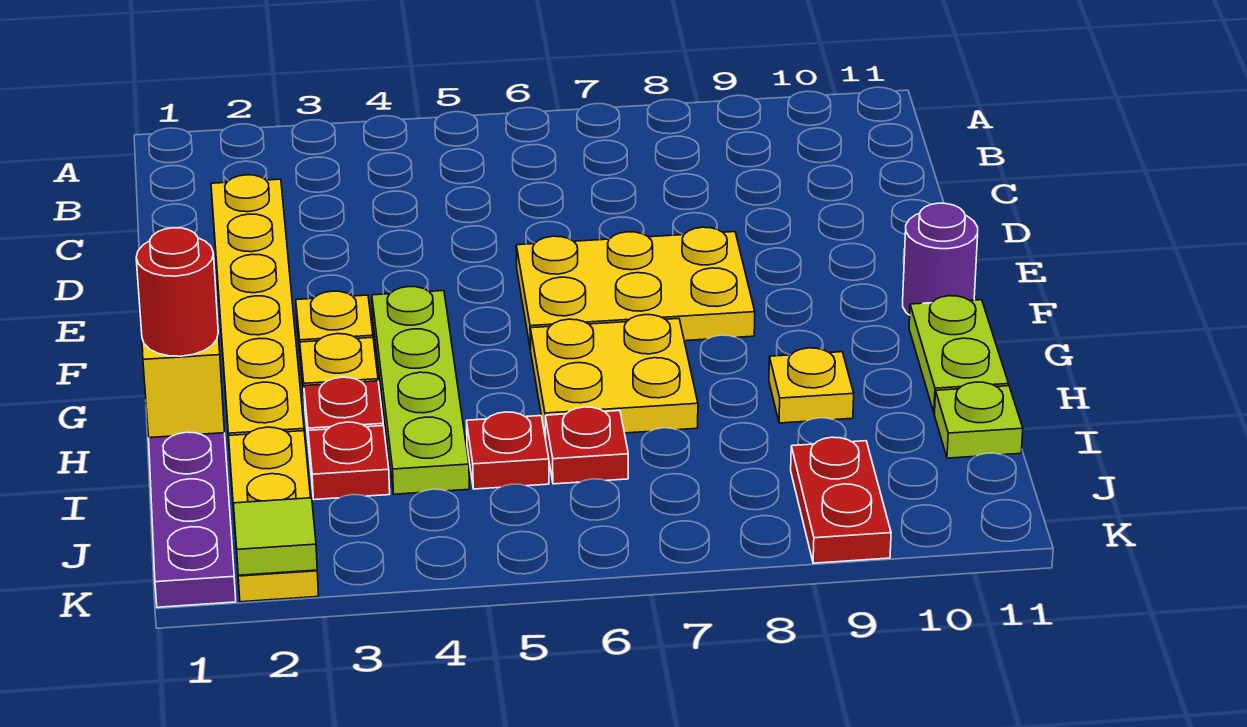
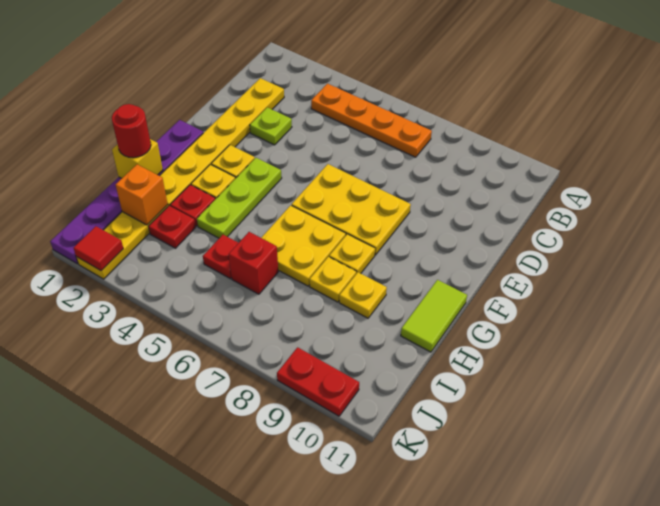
none -> orange plate B4:B7 level 1
lime plate F4:I4 level 1 -> lime plate F4:H4 level 1
purple round brick F11 level 1 -> none
none -> yellow plate G8 level 1
lime plate G11:H11 level 1 -> lime tile G11:H11 level 1
none -> yellow plate H8 level 1
none -> orange brick I2 level 2
red plate I6 level 1 -> red brick I6 level 1
lime plate I11 level 1 -> lime plate D3 level 1
red plate J9:K9 level 1 -> red plate K9:K10 level 1
lime tile K2 level 2 -> red tile K2 level 2

